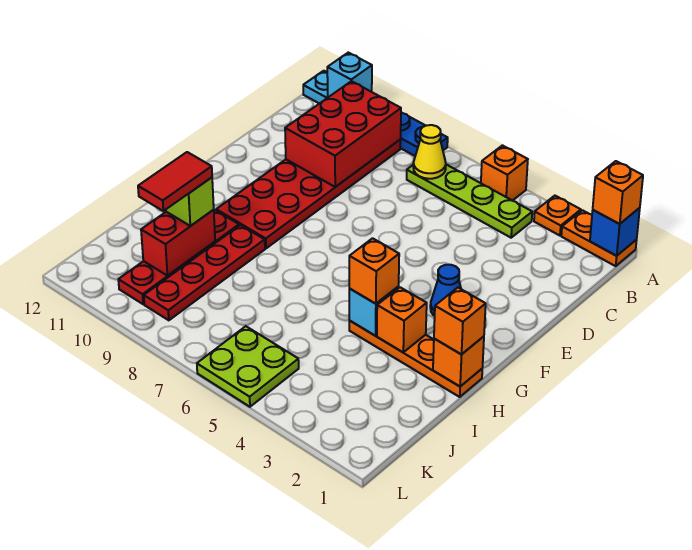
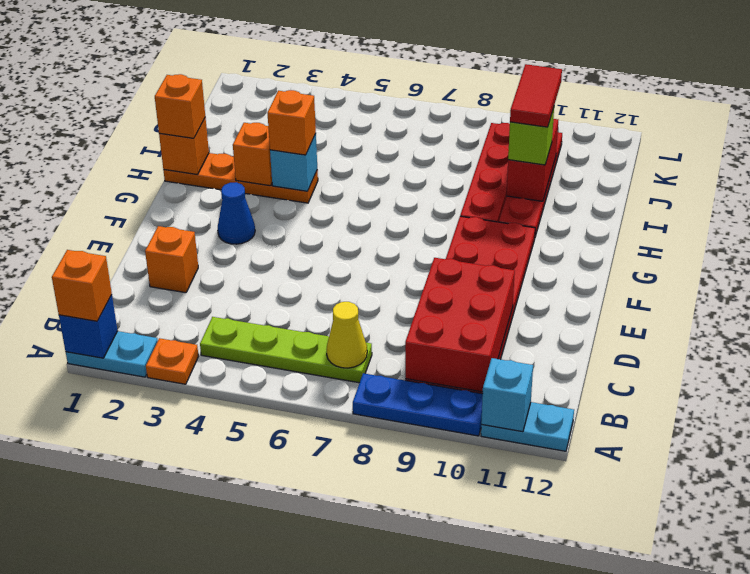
orange plate A1:A2 level 1 -> cyan plate A1:A2 level 1
orange brick A5 level 1 -> orange brick D2 level 1
lime plate K5:L6 level 1 -> none

